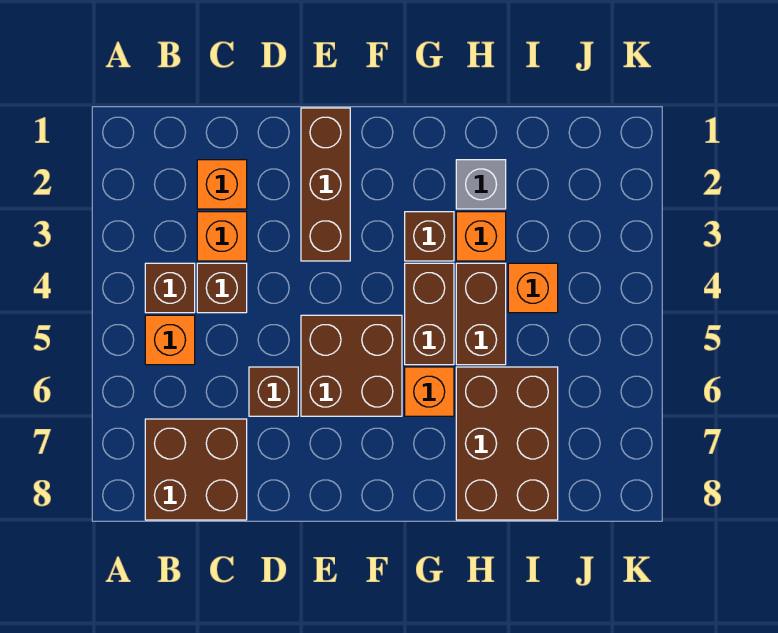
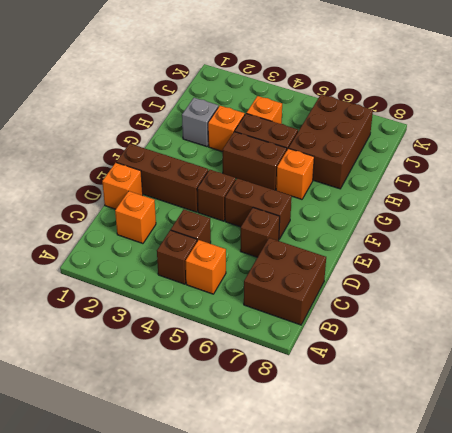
orange brick C3 level 1 -> orange brick D1 level 1
brown brick E5:F6 level 1 -> brown brick E5:E6 level 1
brown brick G3 level 1 -> brown brick E4 level 1
brown brick H6:I8 level 1 -> brown brick H6:J7 level 1

